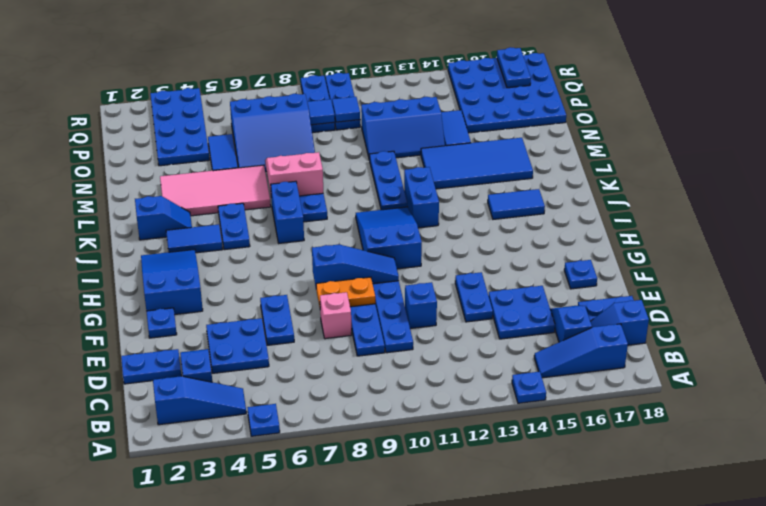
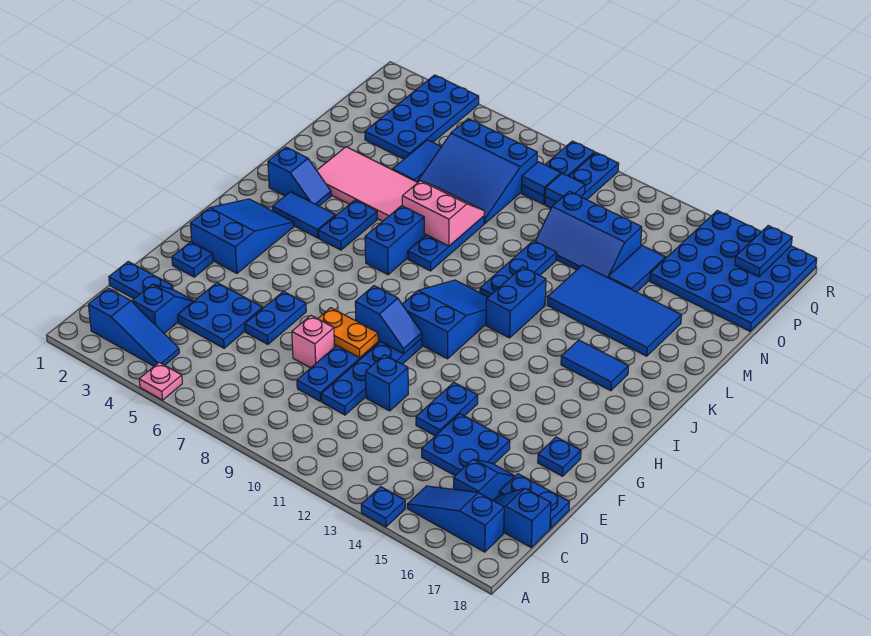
blue plate A5 level 1 -> pink plate A5 level 1
blue slope G8:G10 level 2 top 8 -> blue slope G9:G10 level 2 top 9

